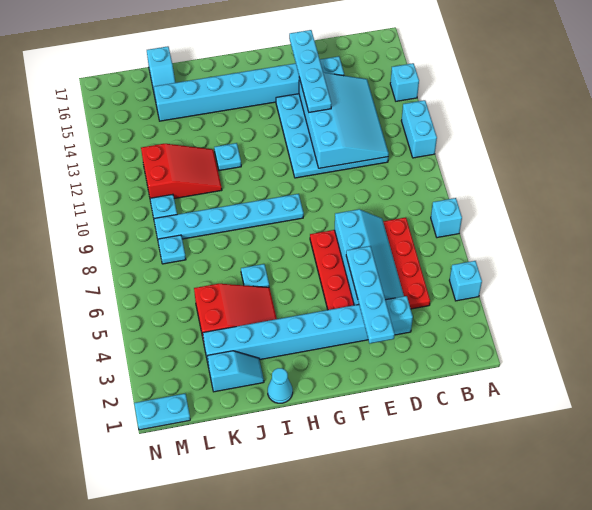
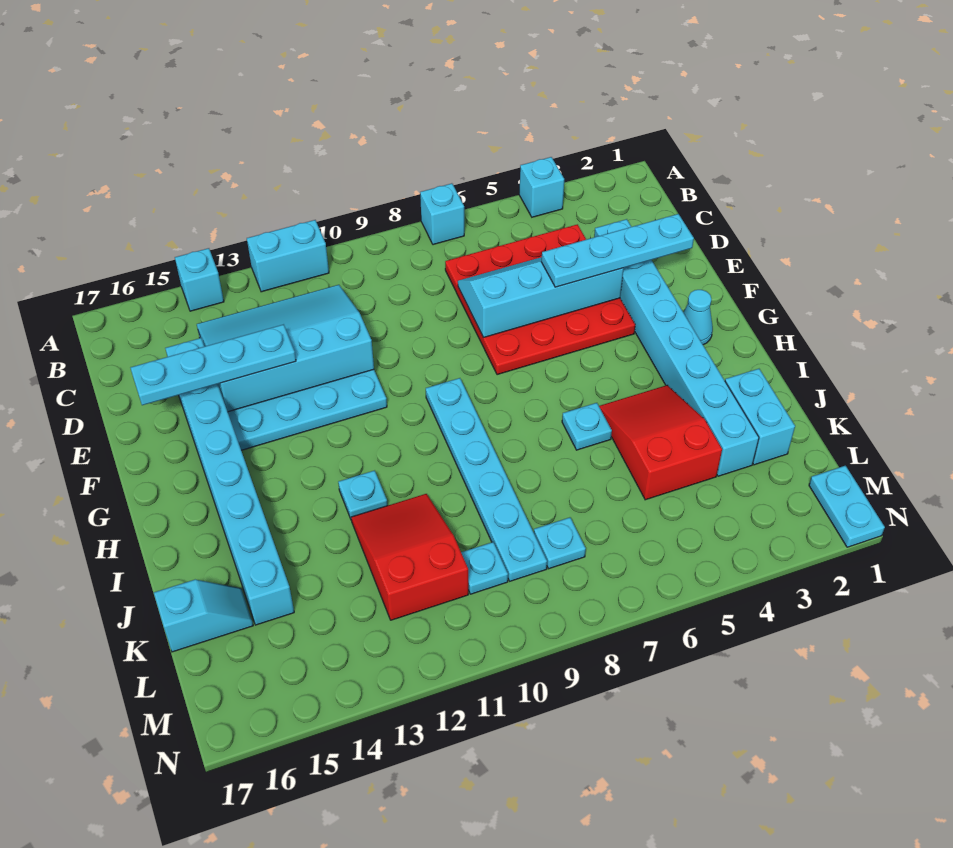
cyan cone I1 level 1 -> cyan cone G2 level 1
cyan slope J2:K2 level 1 top K -> cyan brick J2:K2 level 1

